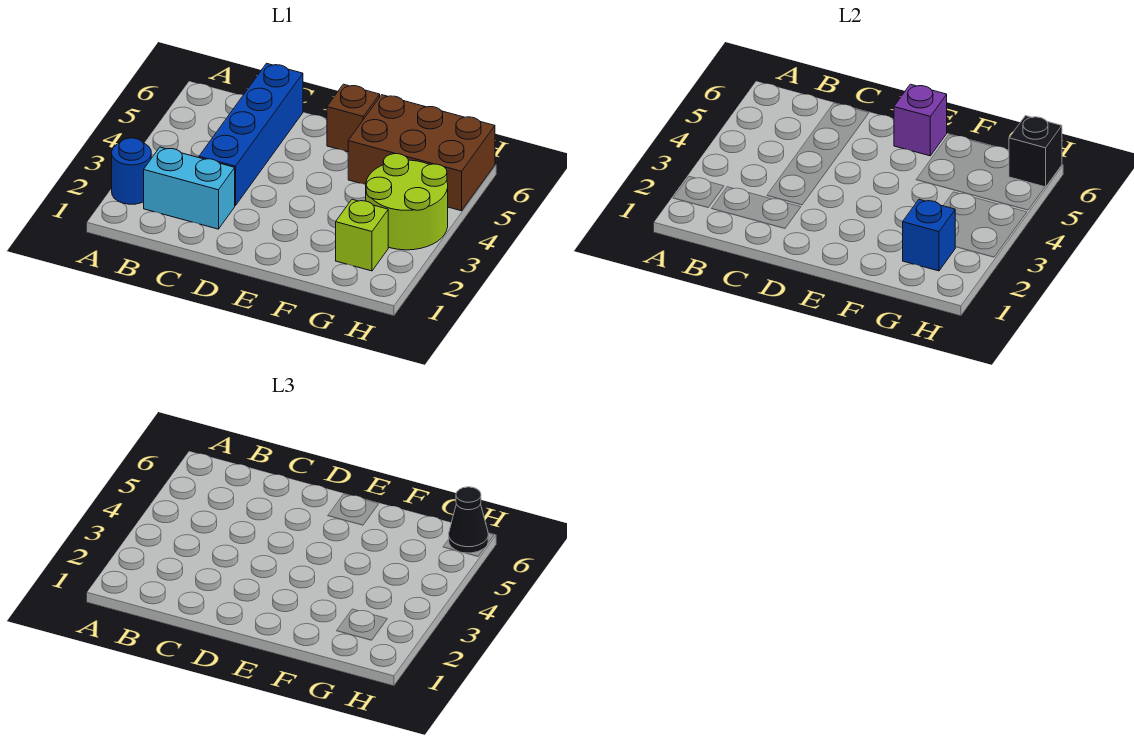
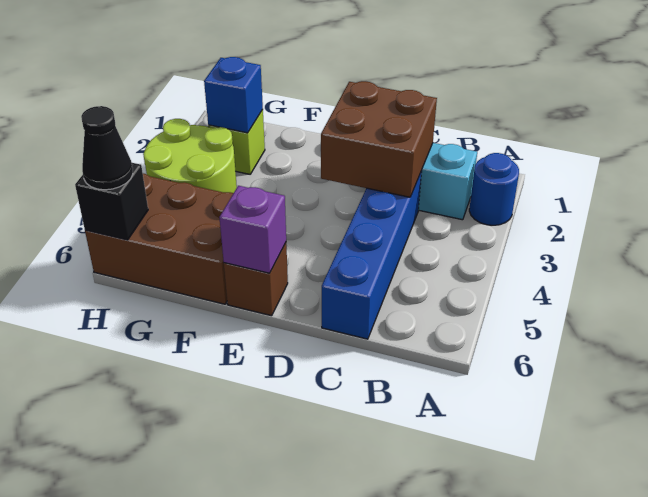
none -> brown brick C2:D3 level 2

